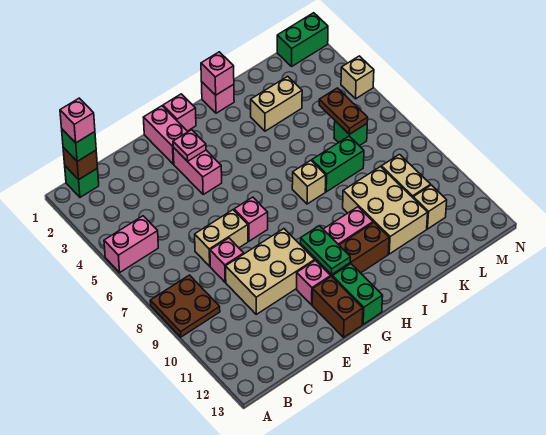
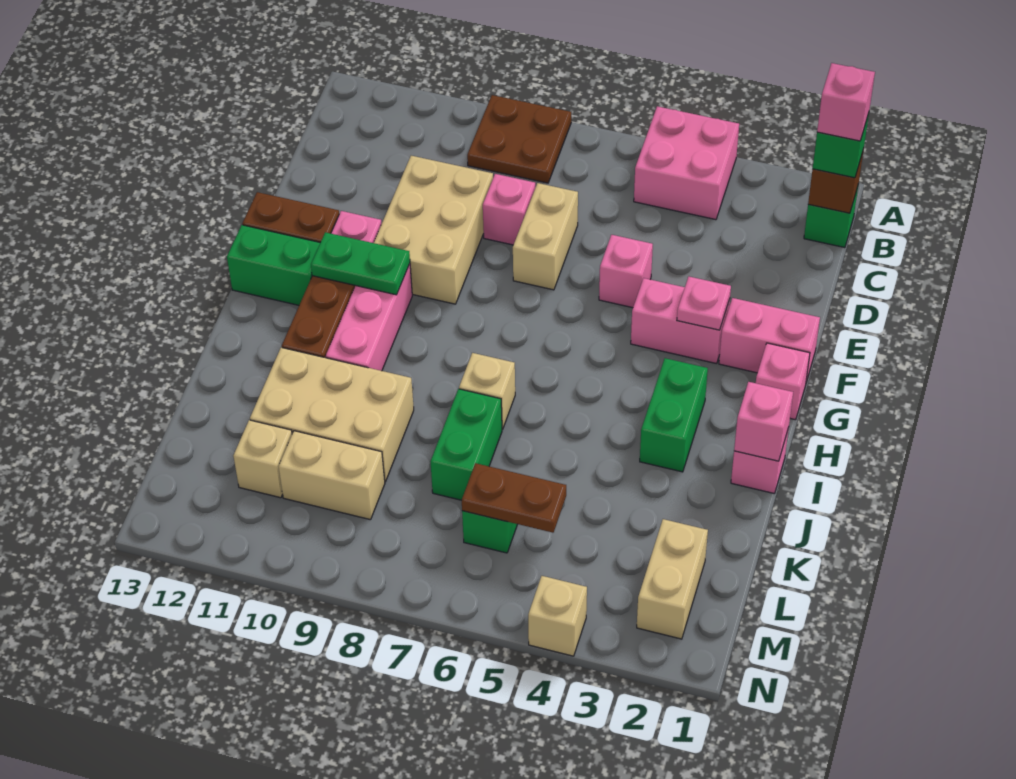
pink brick A5:B5 level 1 -> pink brick A4:B5 level 1
pink brick F7 level 1 -> pink brick E5 level 1
tan brick J3:K3 level 1 -> tan brick L2:M2 level 1
green brick M1:N1 level 1 -> green brick H3:I3 level 1

